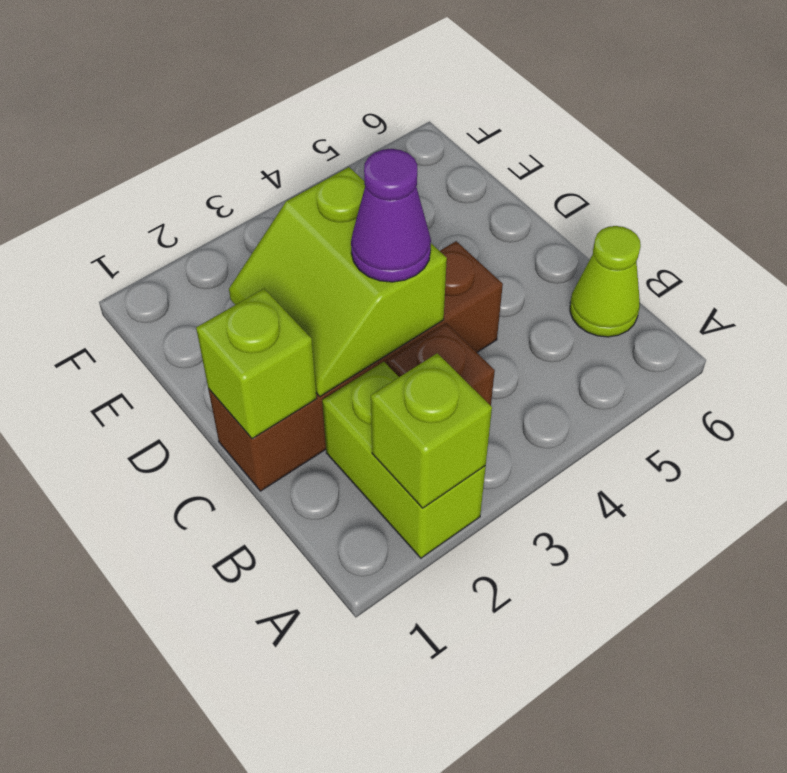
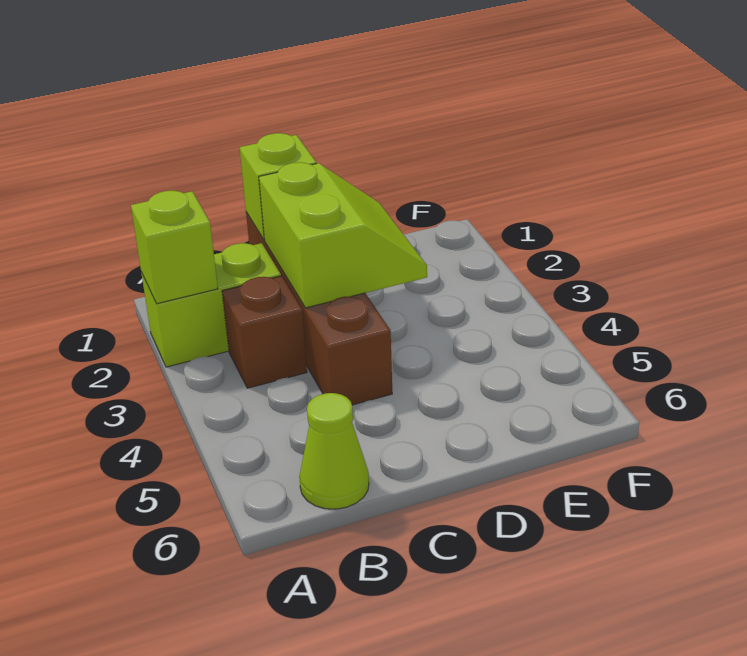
lime slope C2:D3 level 2 top 3 -> lime slope C2:D3 level 2 top C
purple cone C3 level 3 -> none

